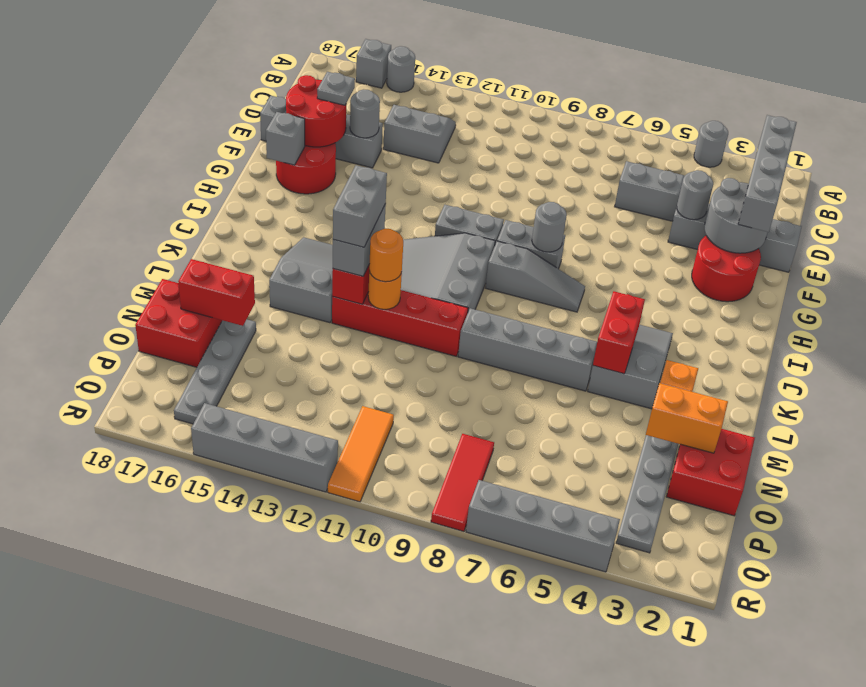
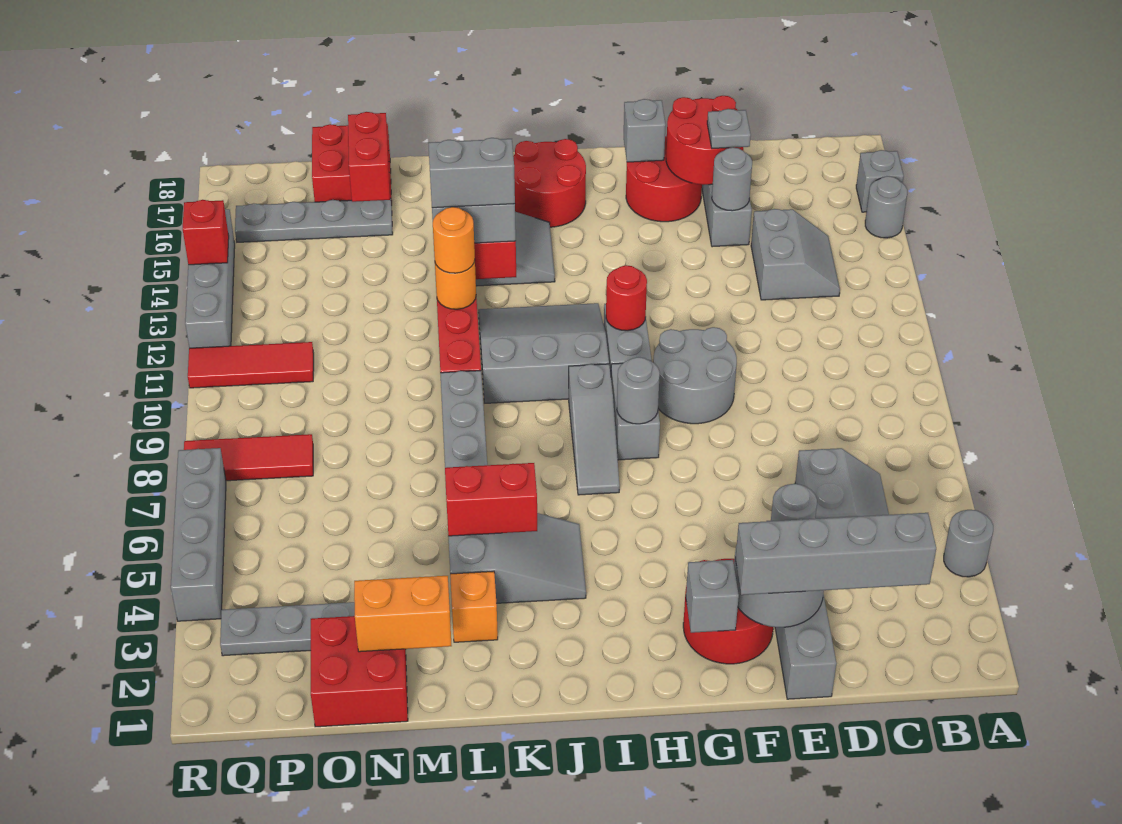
none -> grey round brick F9:G10 level 1
none -> grey brick G2 level 2
none -> red round brick H11 level 2
none -> red round brick I16:J17 level 1
orange brick N2:N3 level 2 -> orange brick M2:N2 level 2
orange tile P11:R11 level 1 -> red tile P11:R11 level 1
none -> red brick R14 level 2

